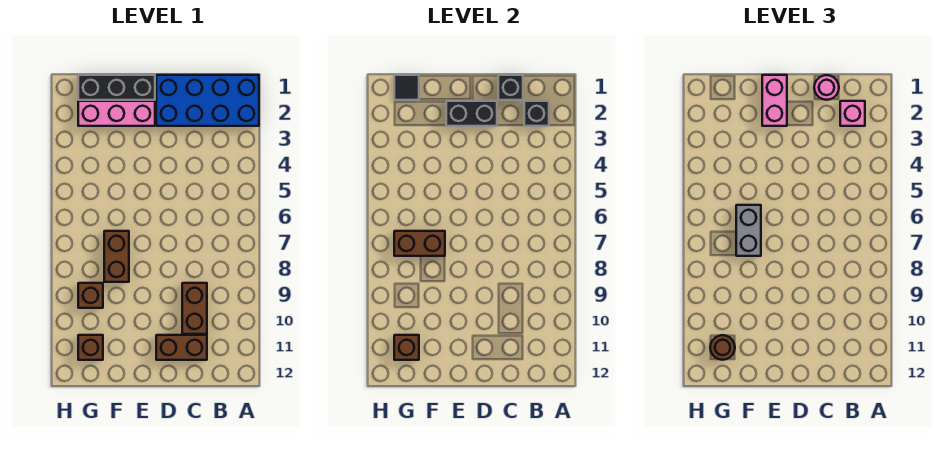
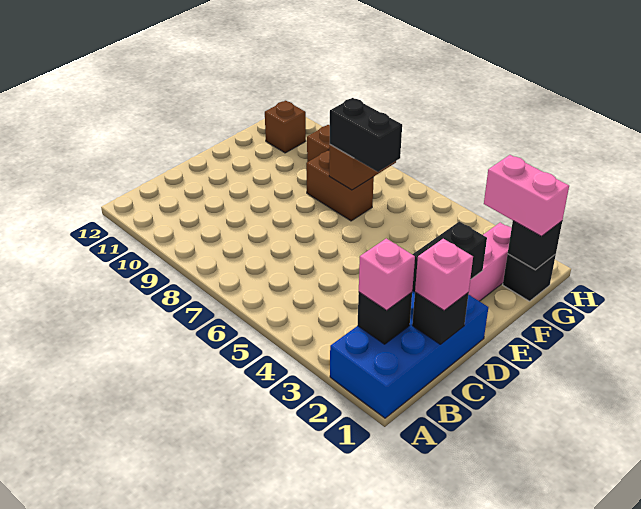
pink round brick C1 level 3 -> pink brick C1 level 3
brown brick C9:C10 level 1 -> none
brown brick C11:D11 level 1 -> none
black brick E1:G1 level 1 -> black brick G1 level 1
pink brick E1:E2 level 3 -> pink brick G1:G2 level 3
grey brick F6:F7 level 3 -> black brick F6:F7 level 3
black tile G1 level 2 -> black brick G1 level 2
brown brick G11 level 2 -> none
brown round brick G11 level 3 -> none

